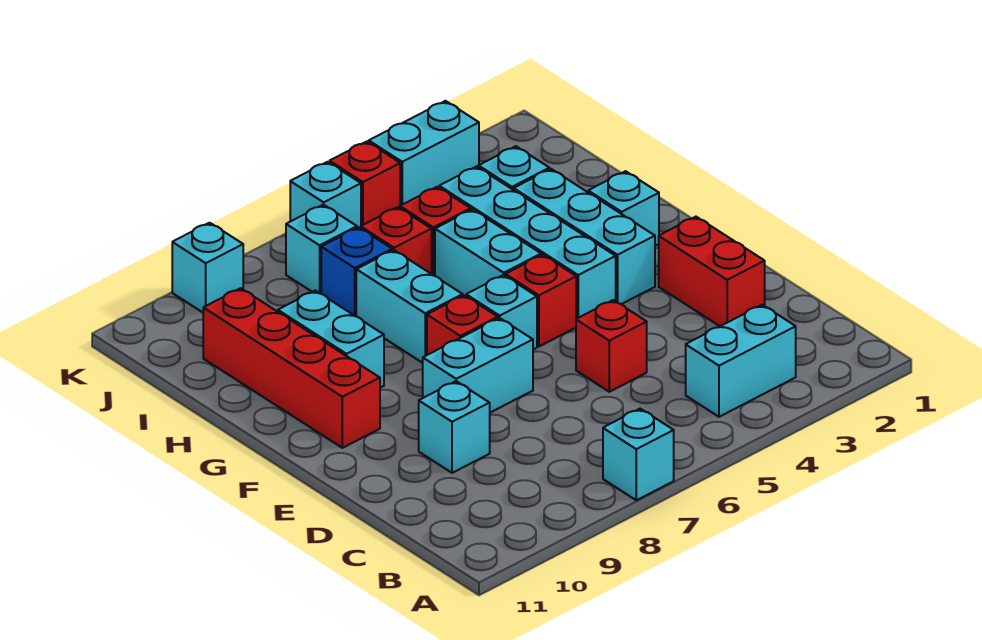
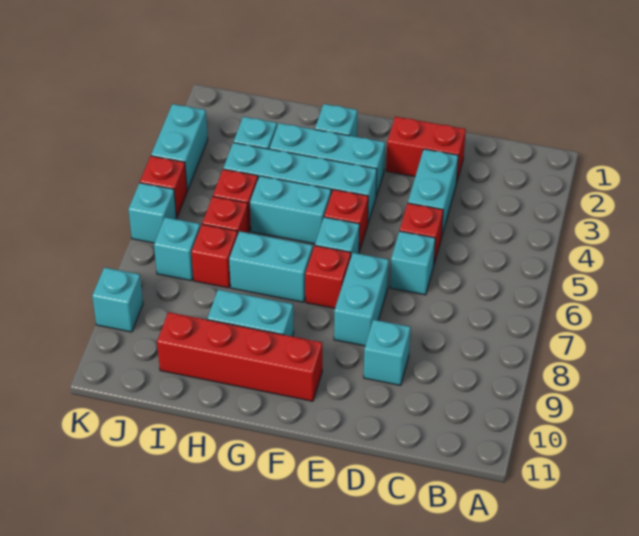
cyan brick A7 level 1 -> cyan brick D6 level 1
cyan brick B3:B4 level 1 -> cyan brick D3:D4 level 1
blue brick I7 level 1 -> red brick I7 level 1

